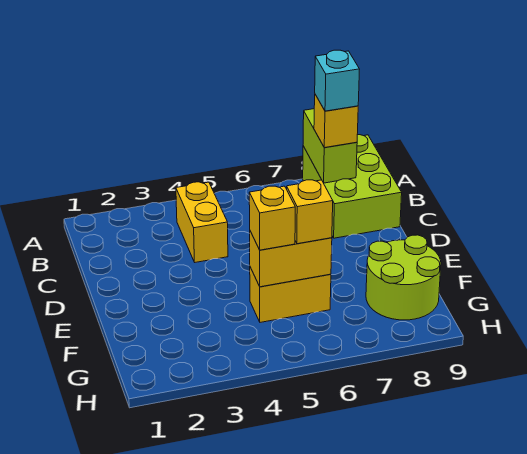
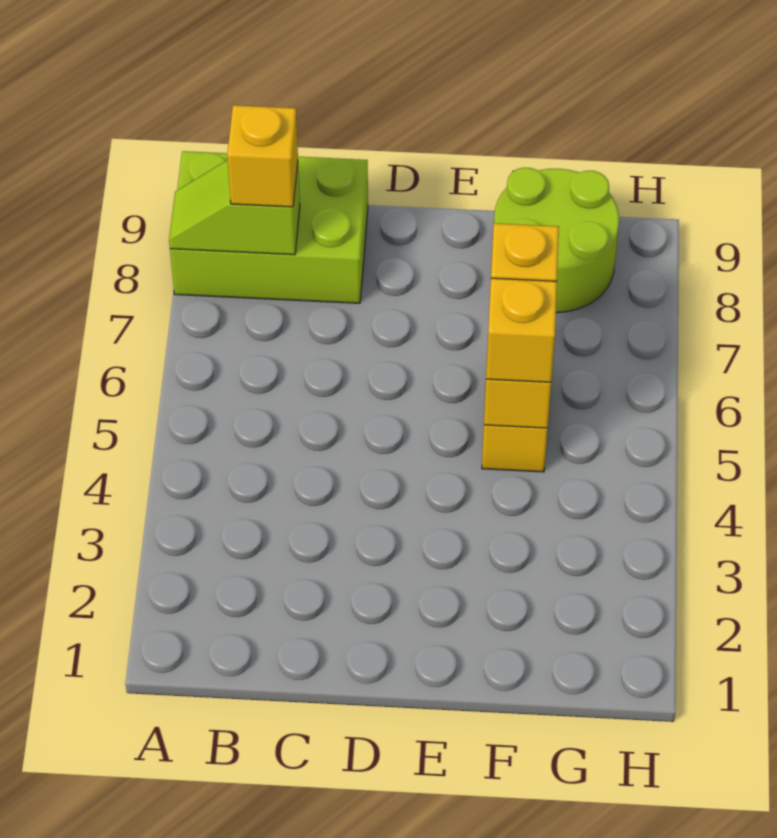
lime brick A8:B8 level 2 -> lime slope A8:B8 level 2 top B
yellow brick B4:C4 level 1 -> none
cyan brick B8 level 4 -> none

